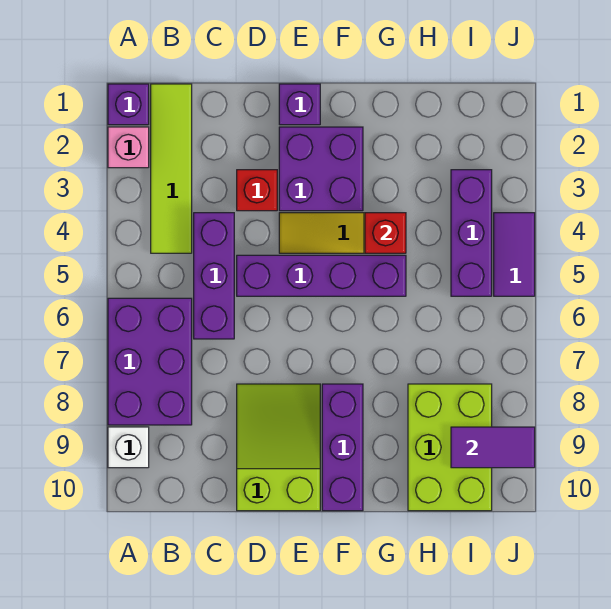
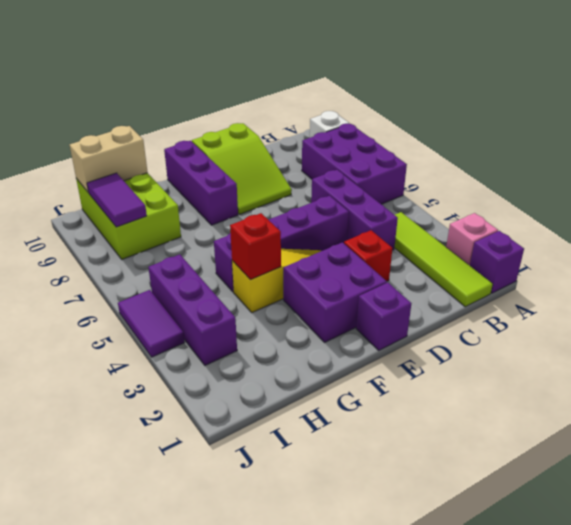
none -> tan brick H10:I10 level 2
purple tile I9:J9 level 2 -> purple tile I8:I9 level 2

